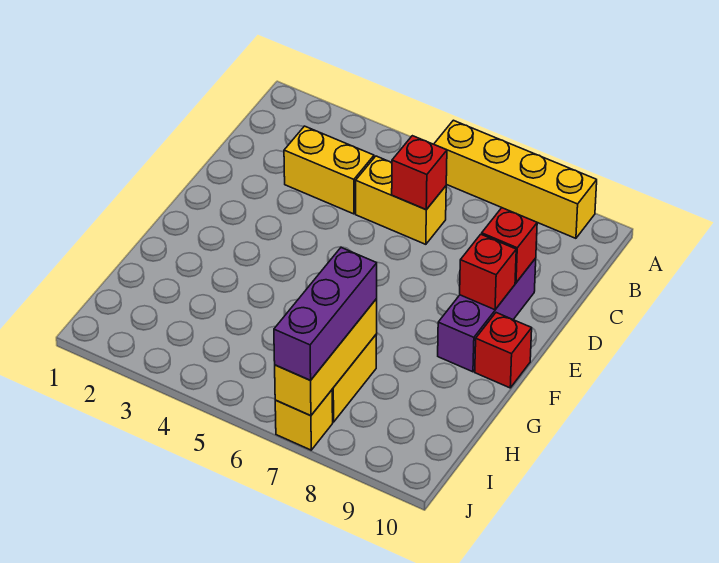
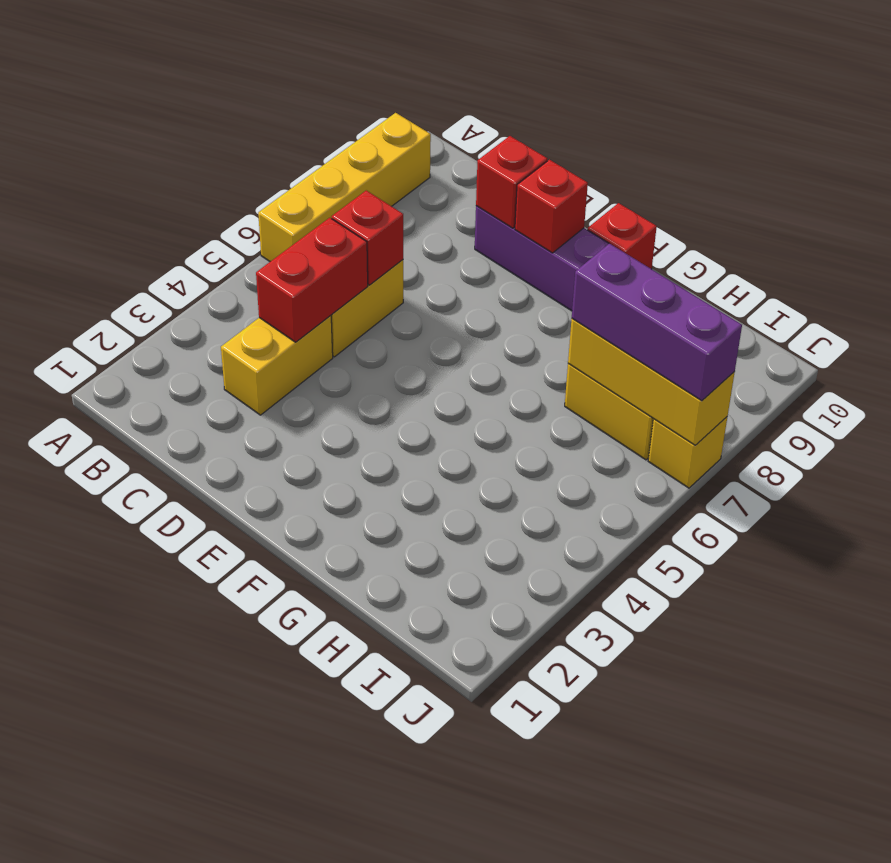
none -> red brick C4:C5 level 2

